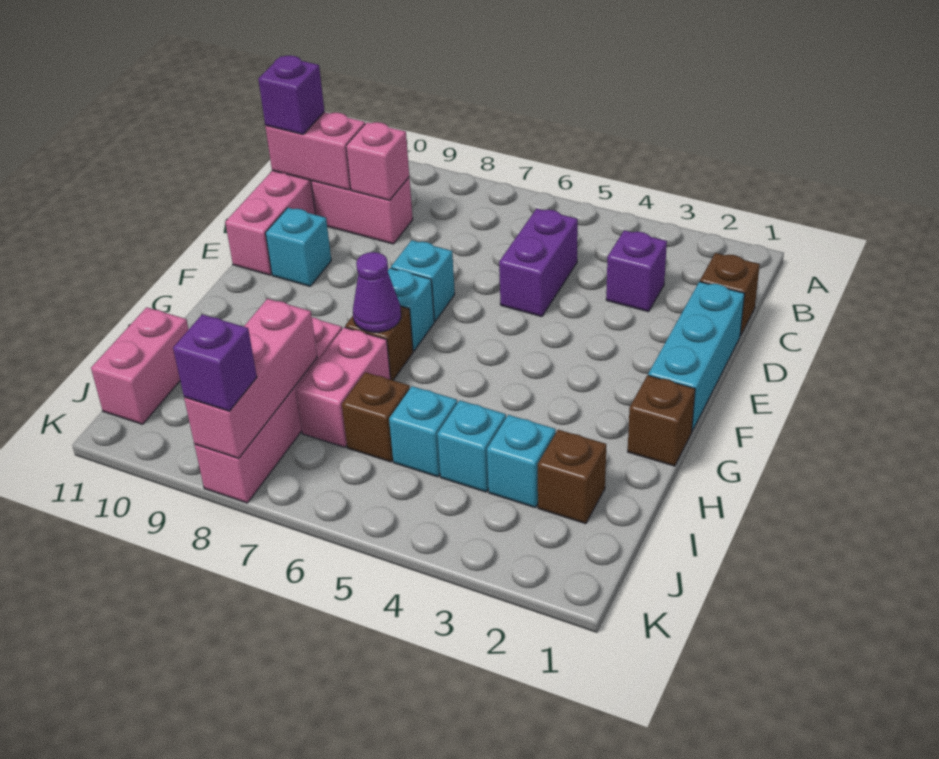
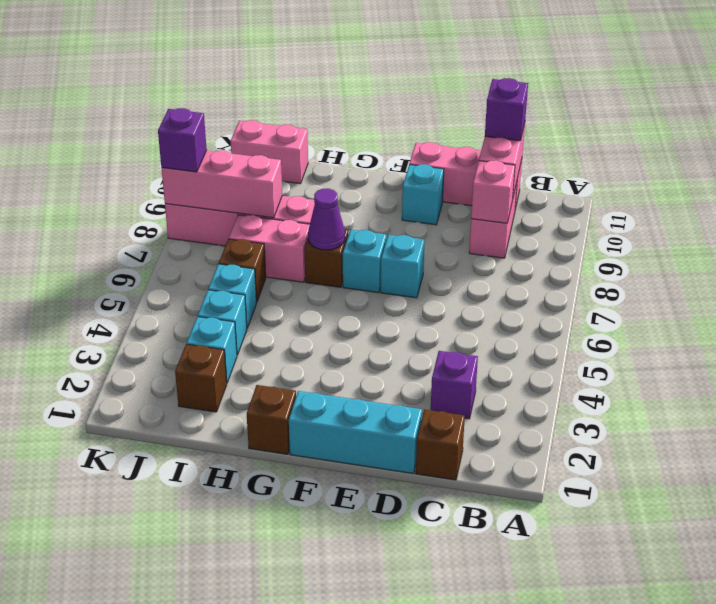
purple brick C5:D5 level 1 -> none

